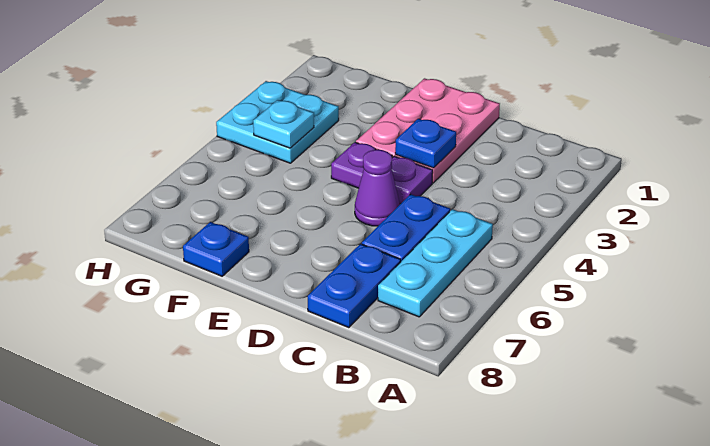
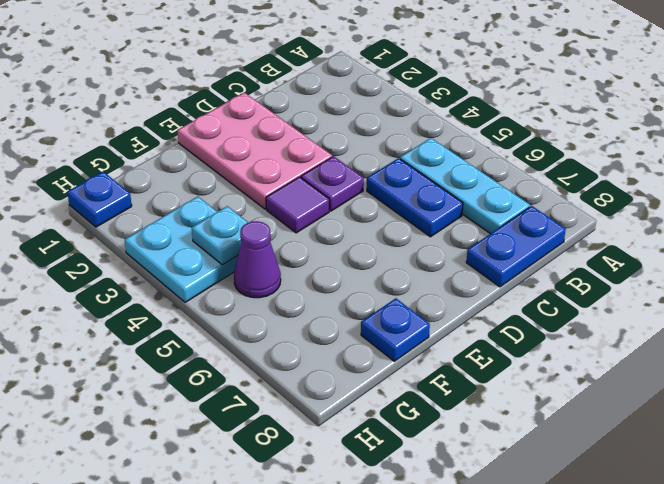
blue plate C7:C8 level 1 -> blue plate B8:C8 level 1
blue plate D3 level 2 -> blue plate H1 level 1
purple cone D5 level 1 -> purple cone G5 level 1
purple plate E4 level 1 -> purple tile E4 level 1

